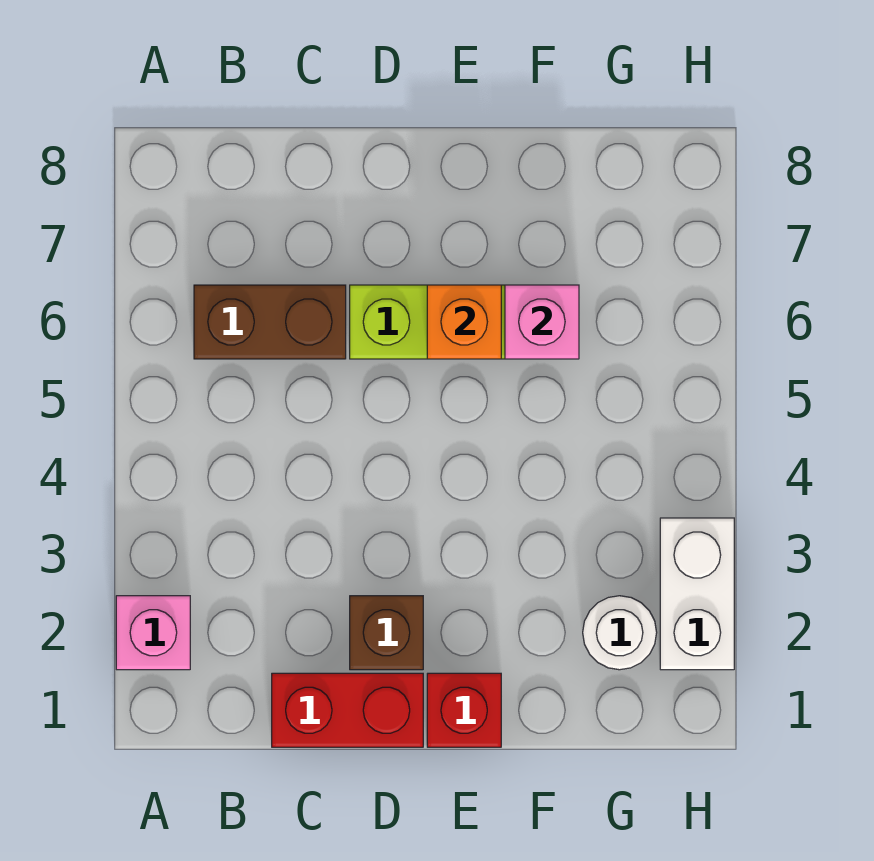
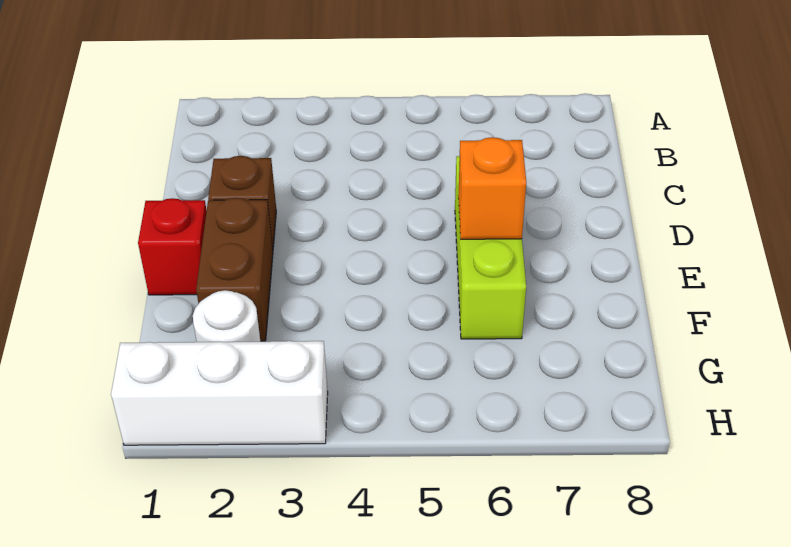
pink brick A2 level 1 -> none
brown brick B6:C6 level 1 -> brown brick E2:F2 level 1
red brick C1:D1 level 1 -> none
pink brick F6 level 2 -> none
white brick H2:H3 level 1 -> white brick H1:H3 level 1

